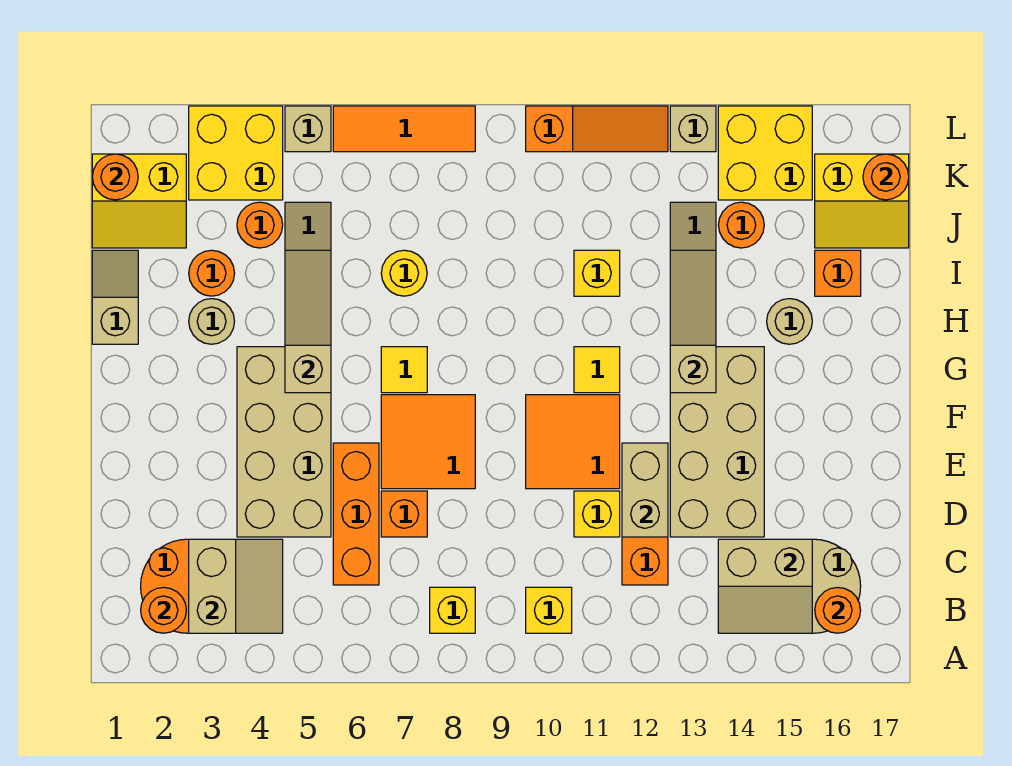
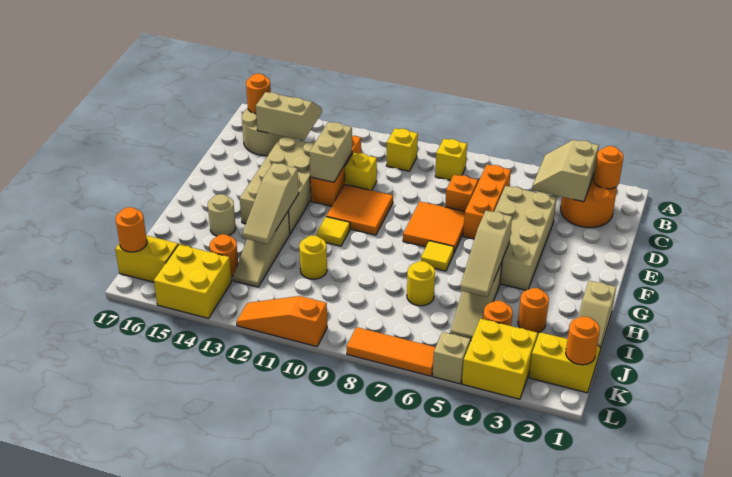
tan round brick H3 level 1 -> none
yellow brick I11 level 1 -> yellow round brick I11 level 1
orange brick I16 level 1 -> none
tan brick L13 level 1 -> none

